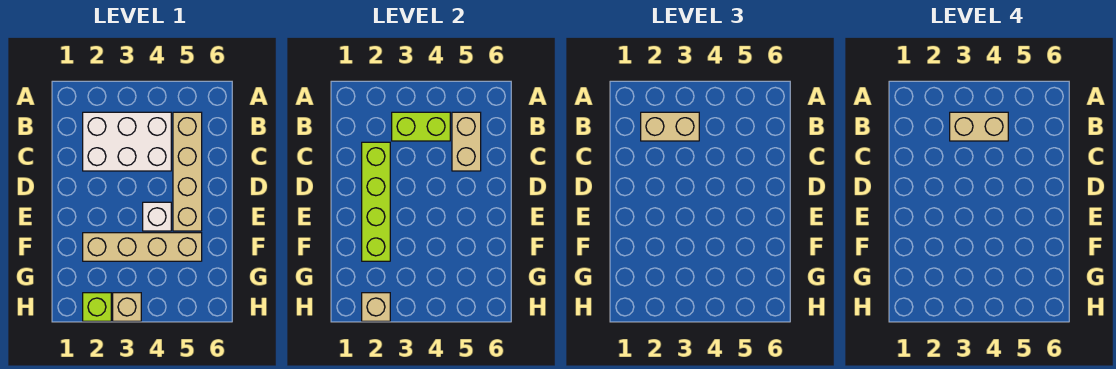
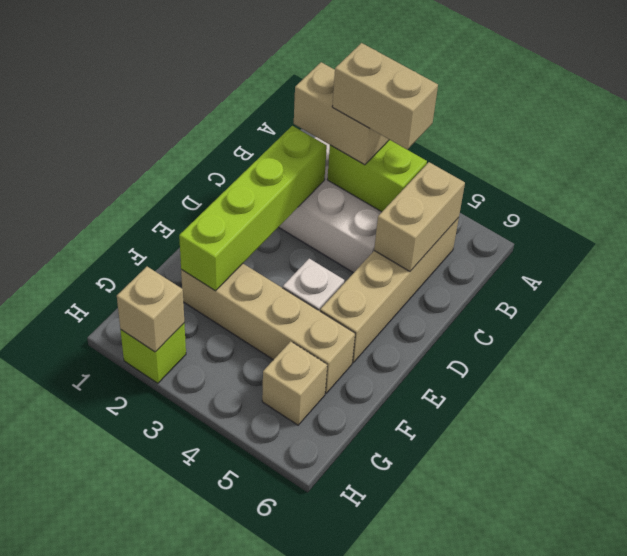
tan brick H3 level 1 -> tan brick G5 level 1

